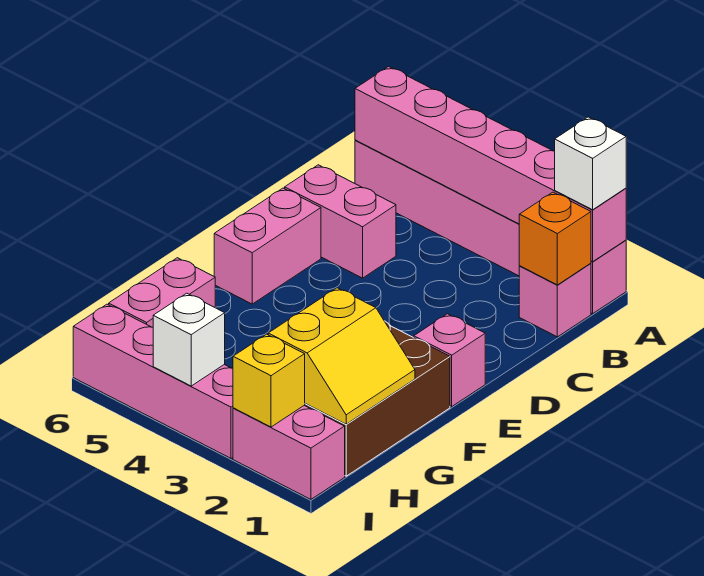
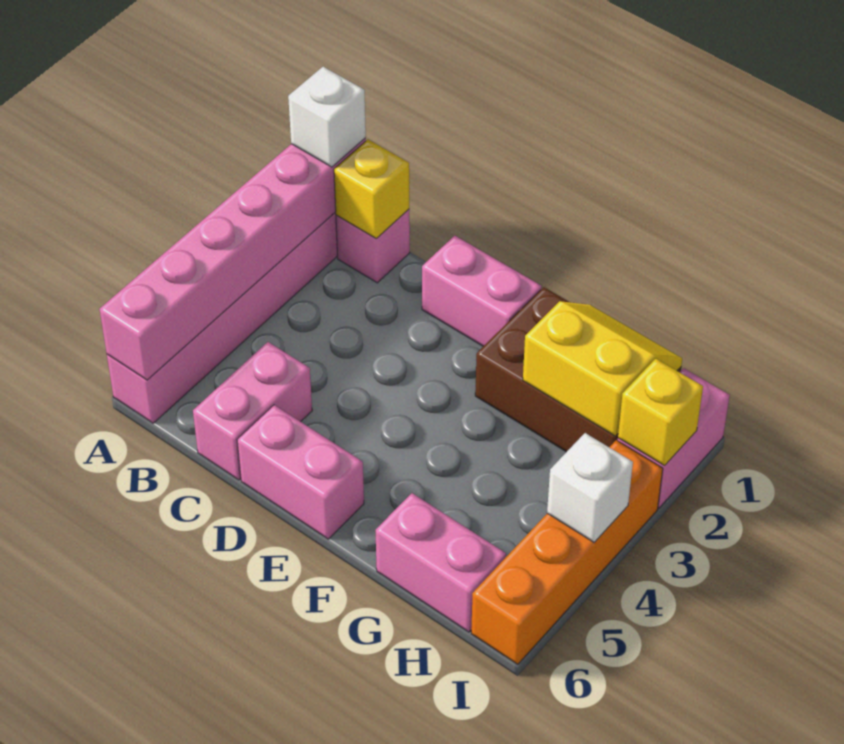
orange brick B1 level 2 -> yellow brick B1 level 2
pink brick E1 level 1 -> pink brick D1:E1 level 1
pink brick I3:I6 level 1 -> orange brick I3:I6 level 1

